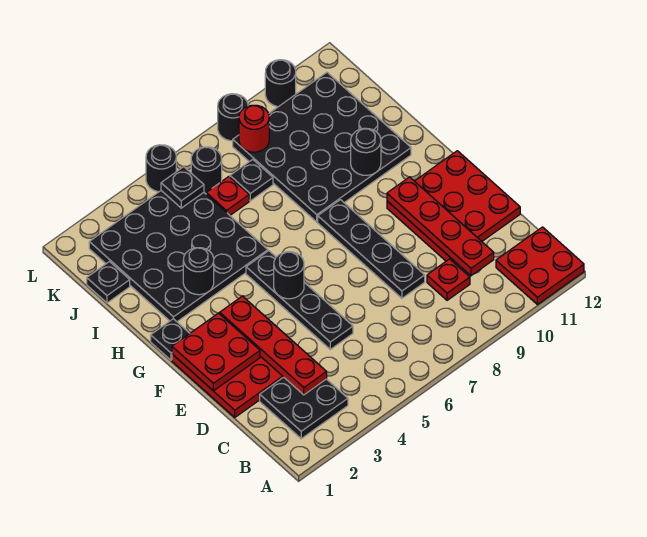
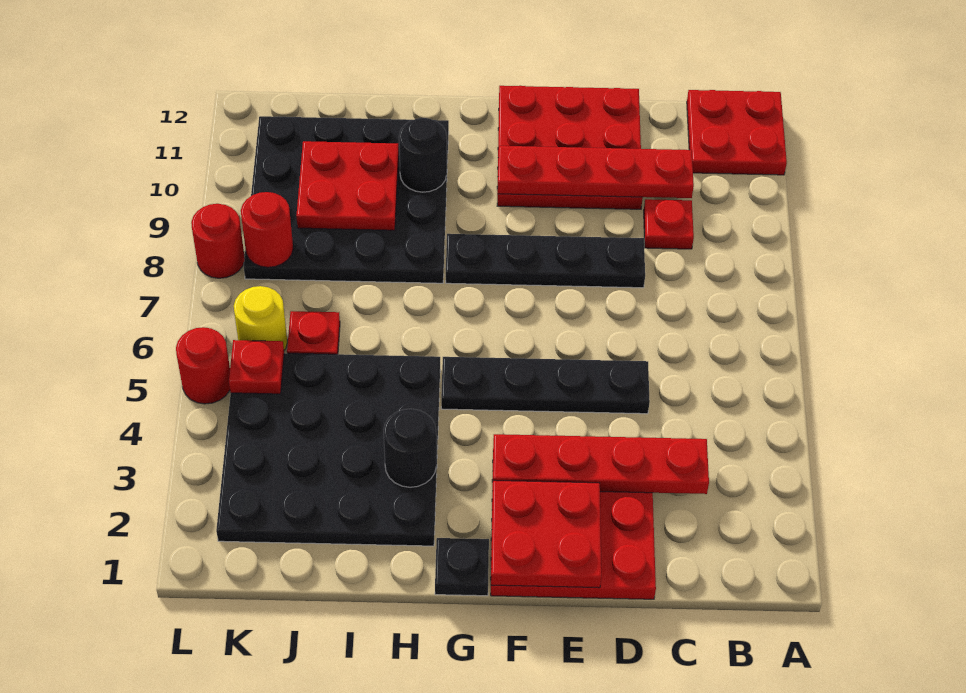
black plate B2:C3 level 1 -> none
black round brick F5 level 2 -> none
none -> red plate I9:J10 level 2
black plate J1 level 1 -> none
black plate J7 level 1 -> none
black plate K5 level 2 -> red plate K5 level 2
black round brick K6 level 1 -> yellow round brick K6 level 1
black round brick L5 level 1 -> red round brick L5 level 1
black round brick L8 level 1 -> red round brick L8 level 1
black round brick L10 level 1 -> none

